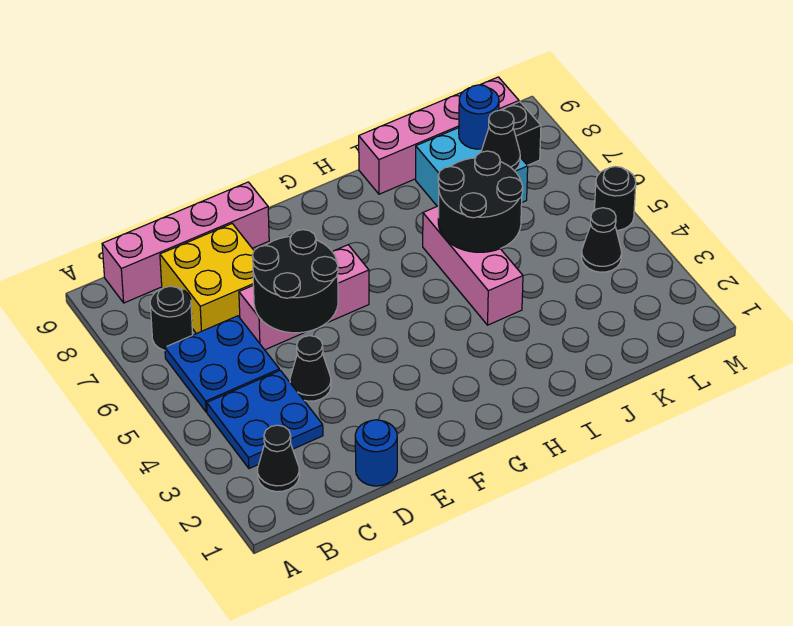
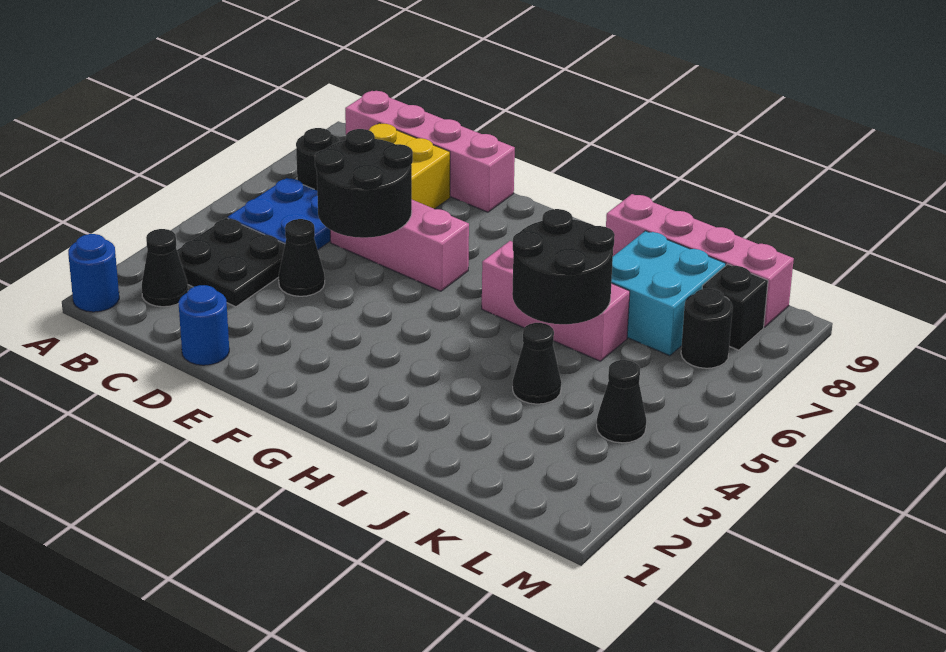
blue plate B3:C4 level 1 -> black plate B3:C4 level 1
pink brick I4:I6 level 1 -> pink brick H6:J6 level 1
black cone K7 level 2 -> black cone J4 level 1
blue round brick K8 level 2 -> blue round brick A1 level 1
black round brick M5 level 1 -> black round brick L7 level 1

